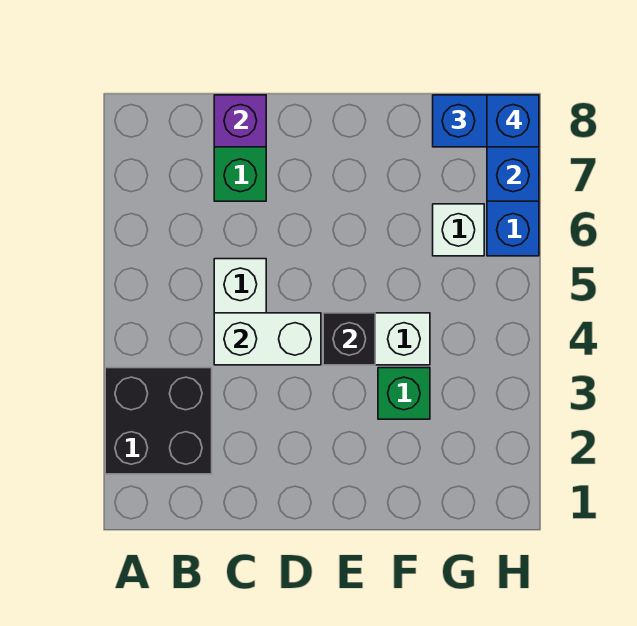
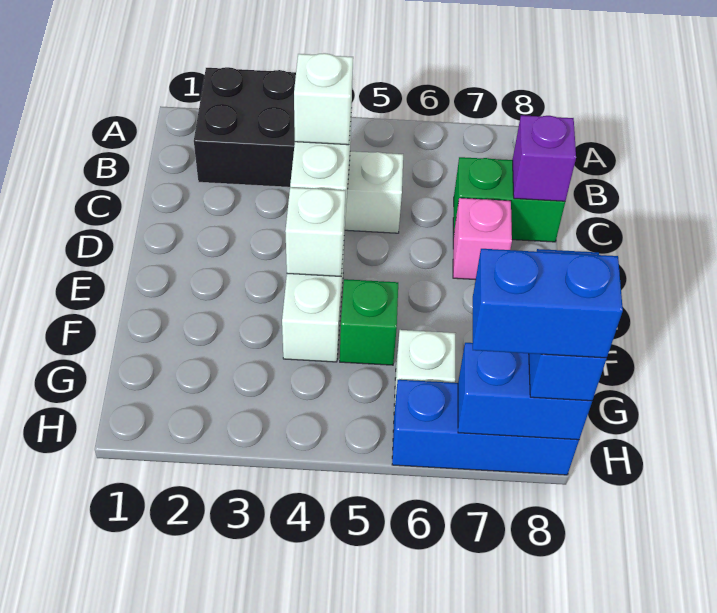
none -> white brick C4 level 3
none -> pink brick D7 level 1
black brick E4 level 2 -> white brick E4 level 2
green brick F3 level 1 -> green brick F5 level 1
blue brick H8 level 4 -> blue brick H7:H8 level 4

